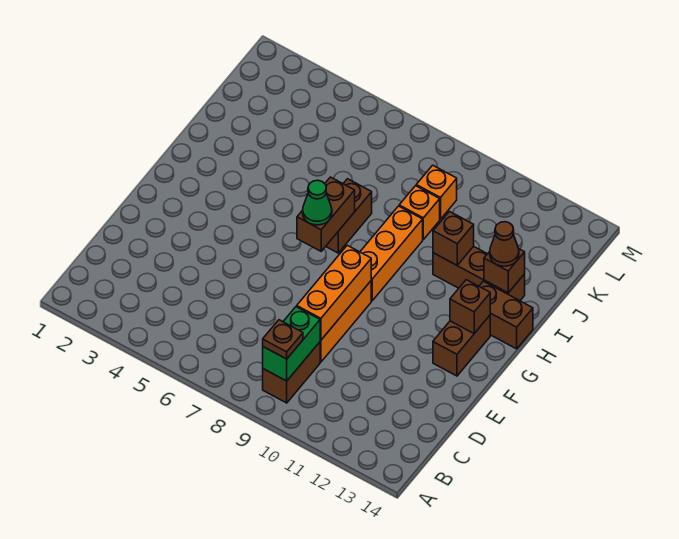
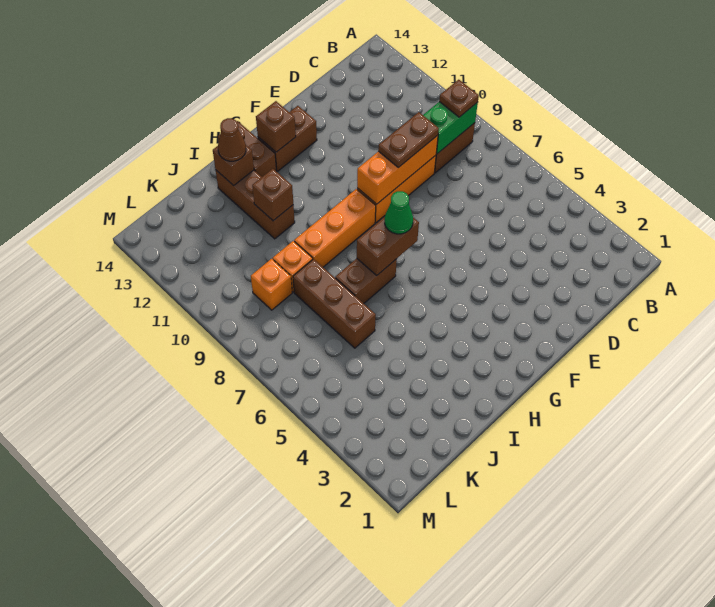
none -> brown plate D9:E9 level 3
none -> brown brick J6:J8 level 1

